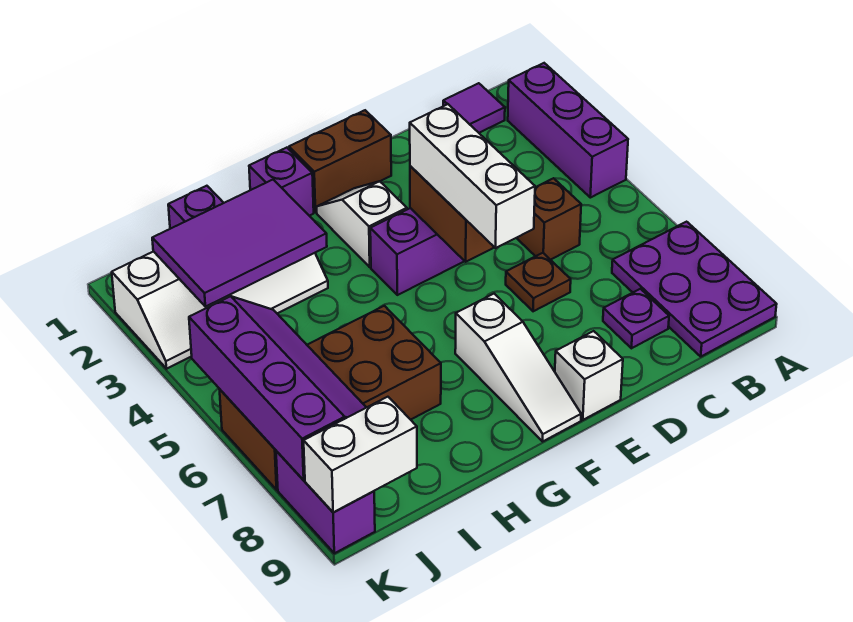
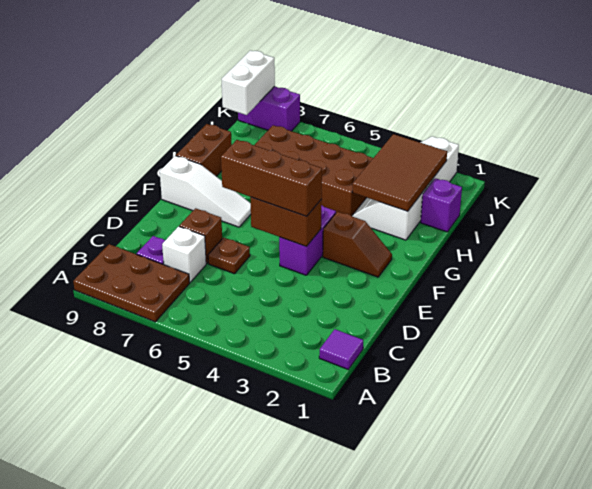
purple brick A2:A4 level 1 -> none
purple plate A7:B9 level 1 -> brown plate A7:B9 level 1
brown brick C5 level 1 -> brown brick D7 level 1
brown brick E1:F1 level 1 -> brown brick G9:H9 level 1
white brick E4:E6 level 3 -> brown brick E4:E6 level 3
white brick E9 level 1 -> white brick C7 level 1
white slope F2:F3 level 1 top 3 -> brown slope F2:F3 level 1 top 3
white slope F7:F9 level 1 top 7 -> white slope F7:F9 level 1 top 9
purple brick G1 level 1 -> none
purple tile H2:J3 level 2 -> brown tile H2:J3 level 2
brown brick H6:K7 level 1 -> brown brick H4:I7 level 1
purple slope J5:K8 level 2 top K -> none

